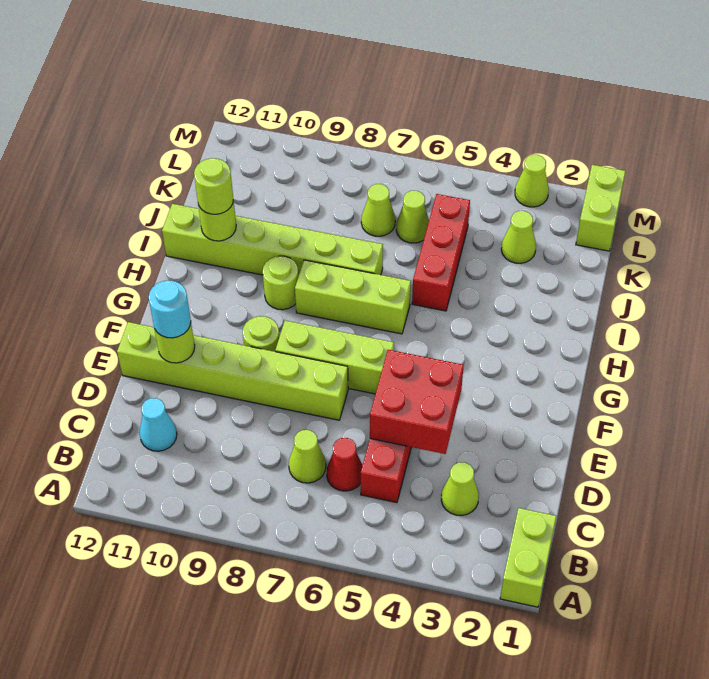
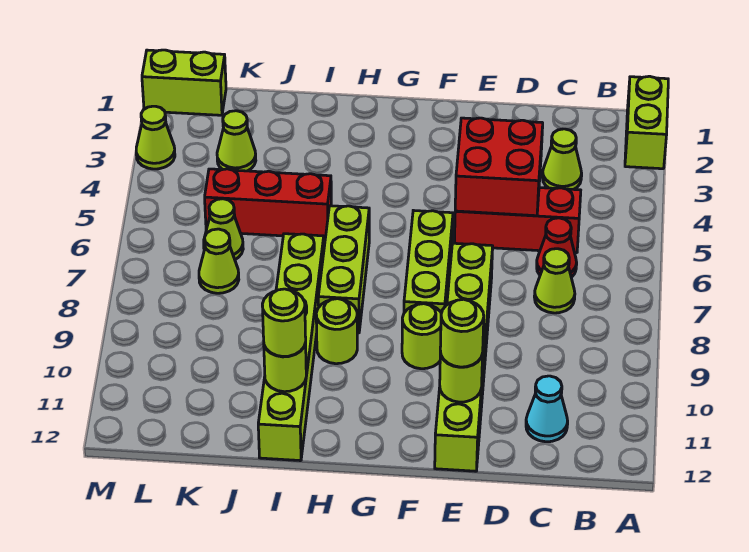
lime brick A1:B1 level 1 -> lime brick A1:A2 level 1
cyan round brick E11 level 3 -> lime round brick E11 level 3

